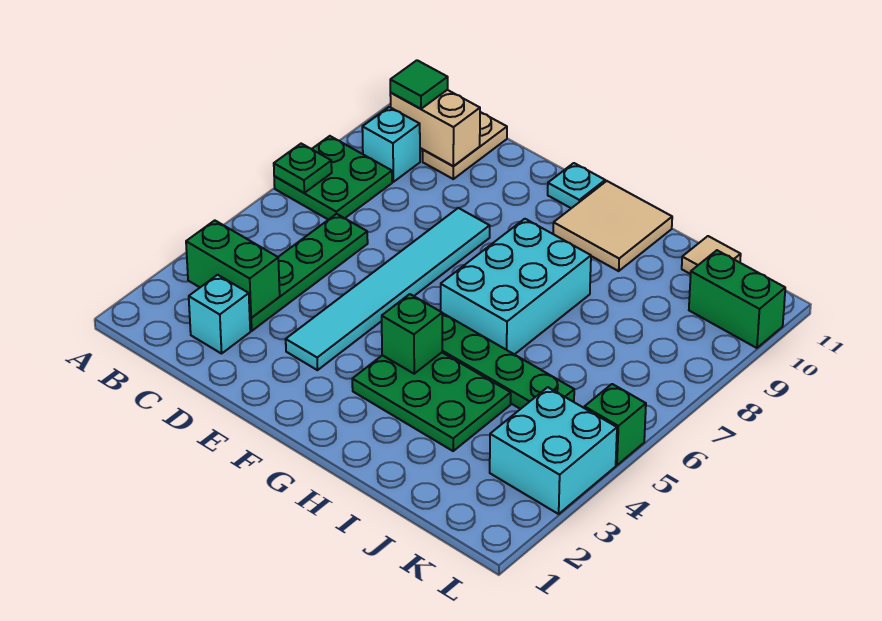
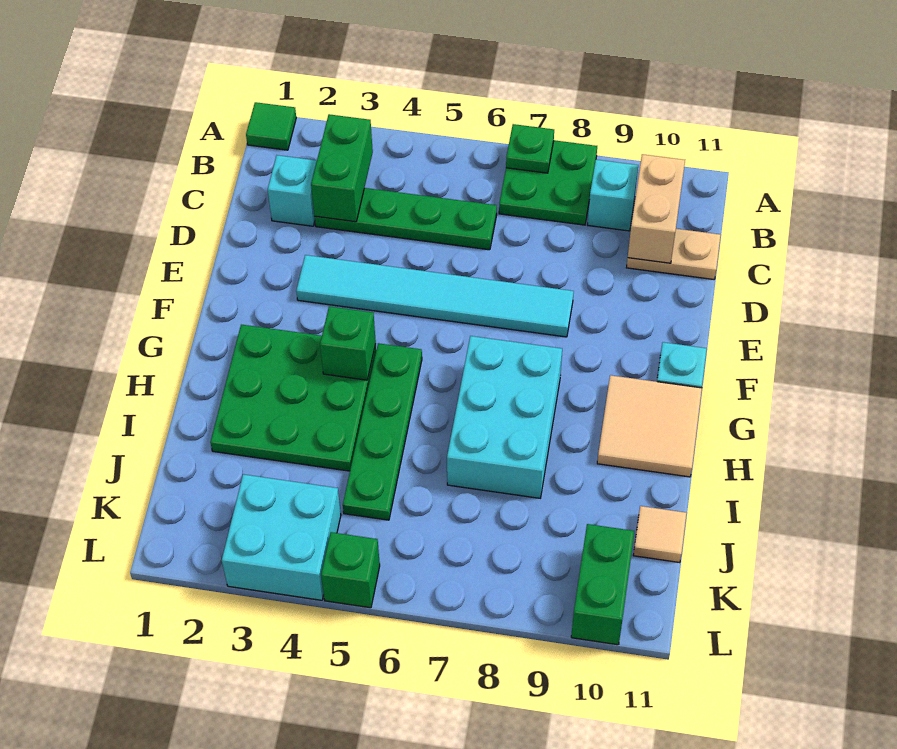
green tile B10 level 3 -> green tile A1 level 1
green plate G3:I4 level 1 -> green plate G2:I4 level 1
cyan brick G6:H8 level 1 -> cyan brick G7:I8 level 1

